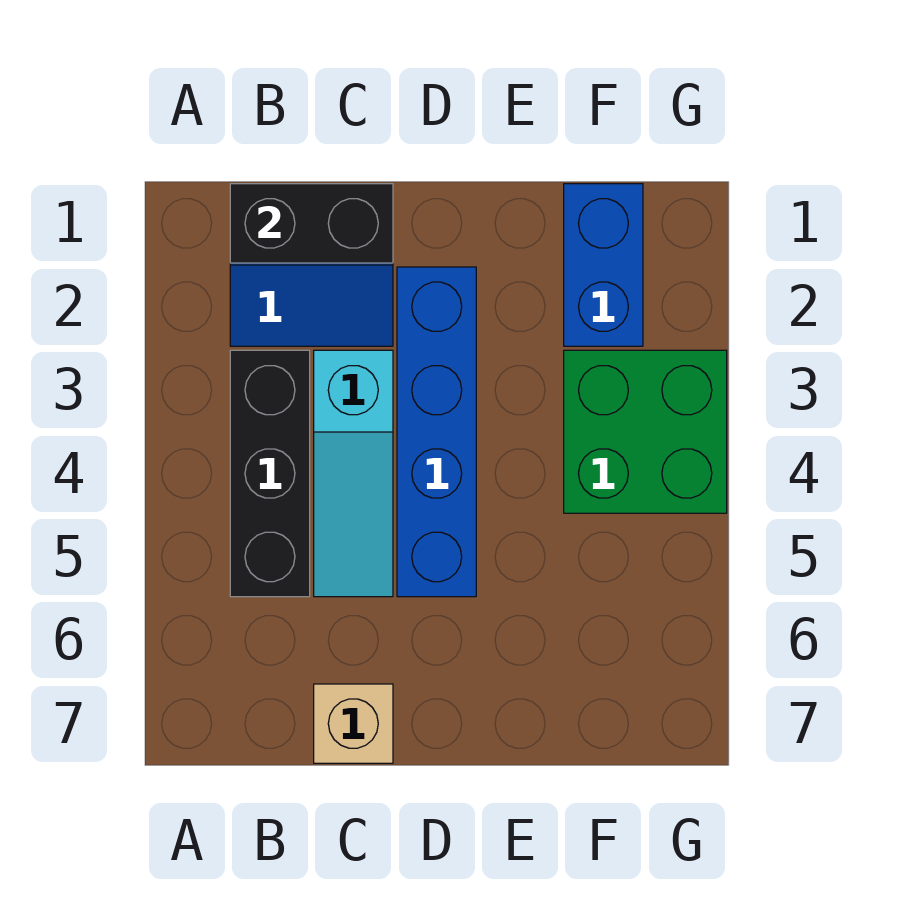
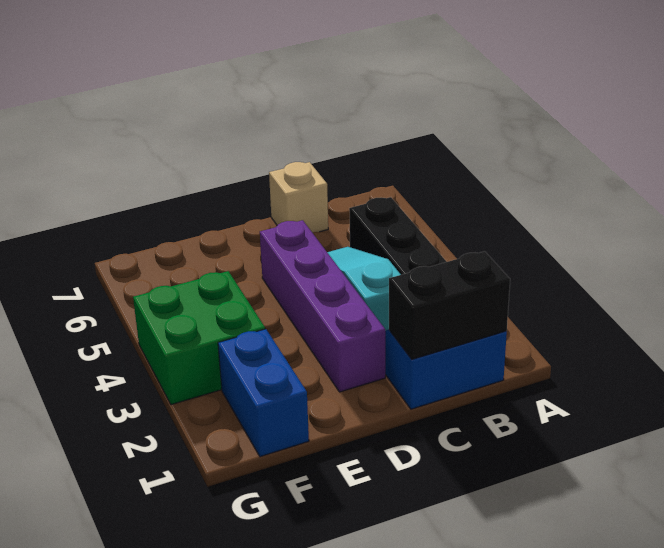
blue brick D2:D5 level 1 -> purple brick D2:D5 level 1

